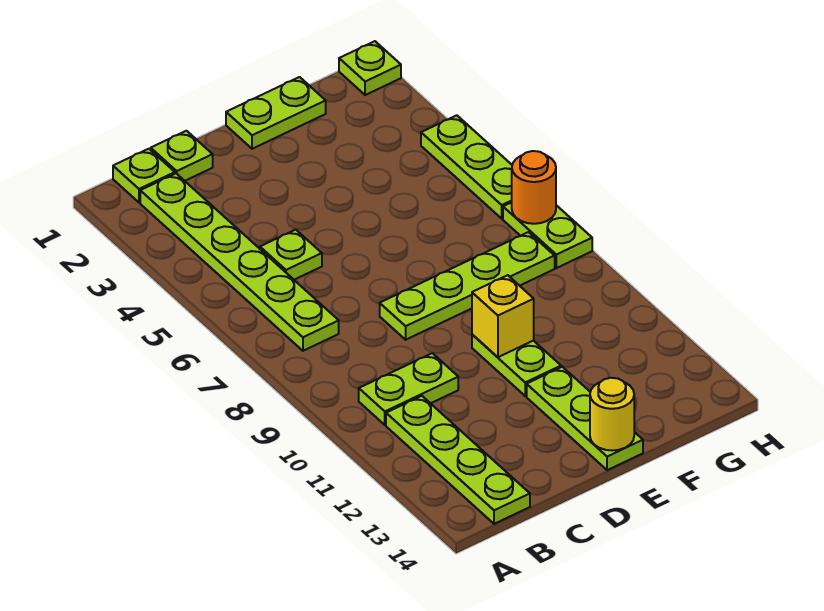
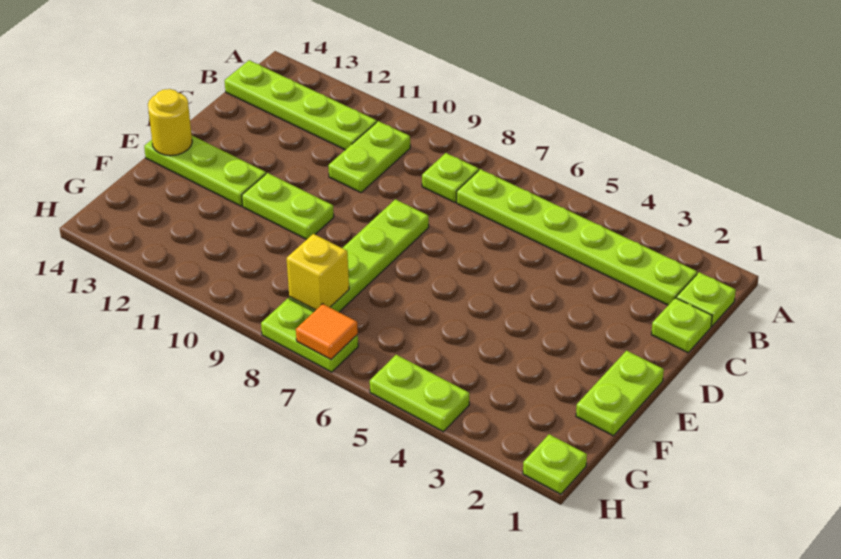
lime plate C5 level 1 -> lime plate B8 level 1
yellow brick E10 level 2 -> yellow brick G8 level 2
lime plate H4:H6 level 1 -> lime plate H4:H5 level 1
orange round brick H7 level 2 -> orange tile H7 level 2

